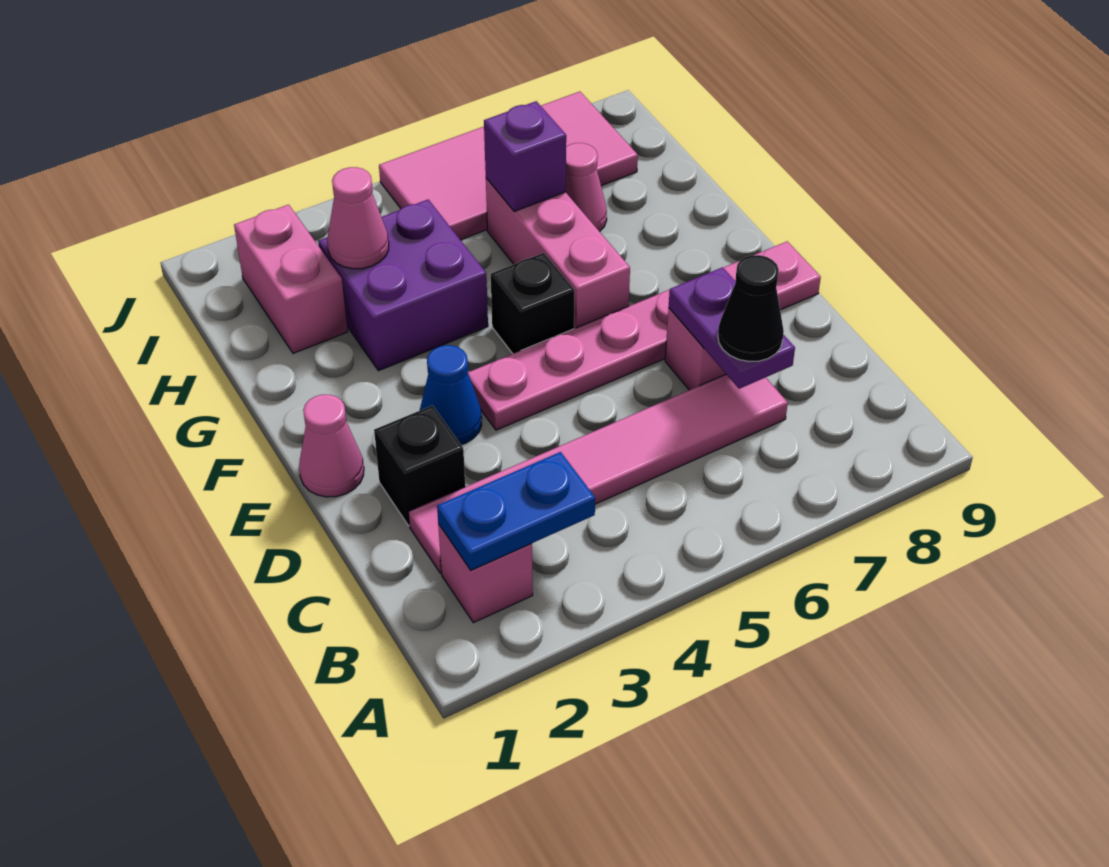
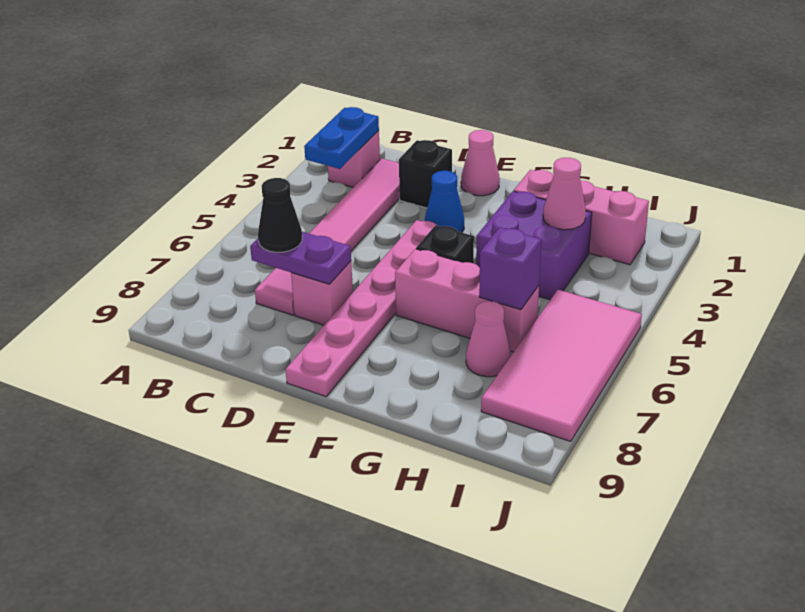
pink brick H2:I2 level 1 -> pink brick G2:I2 level 1

